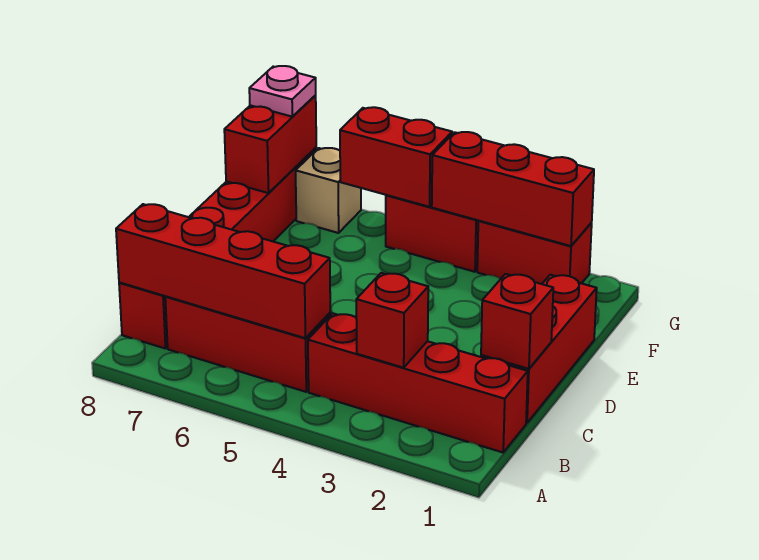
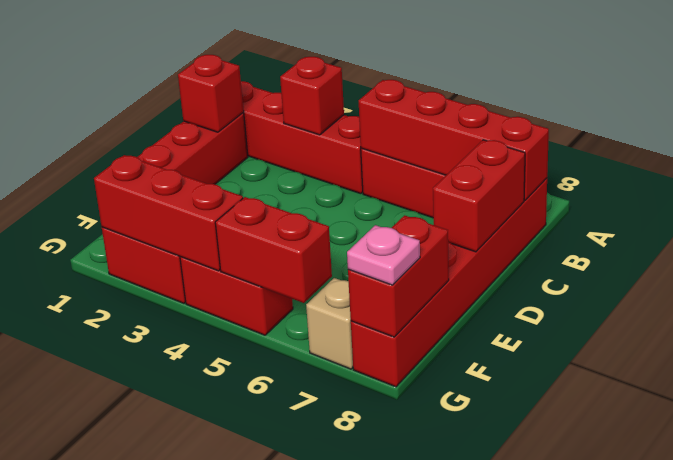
none -> red brick C8:D8 level 2

